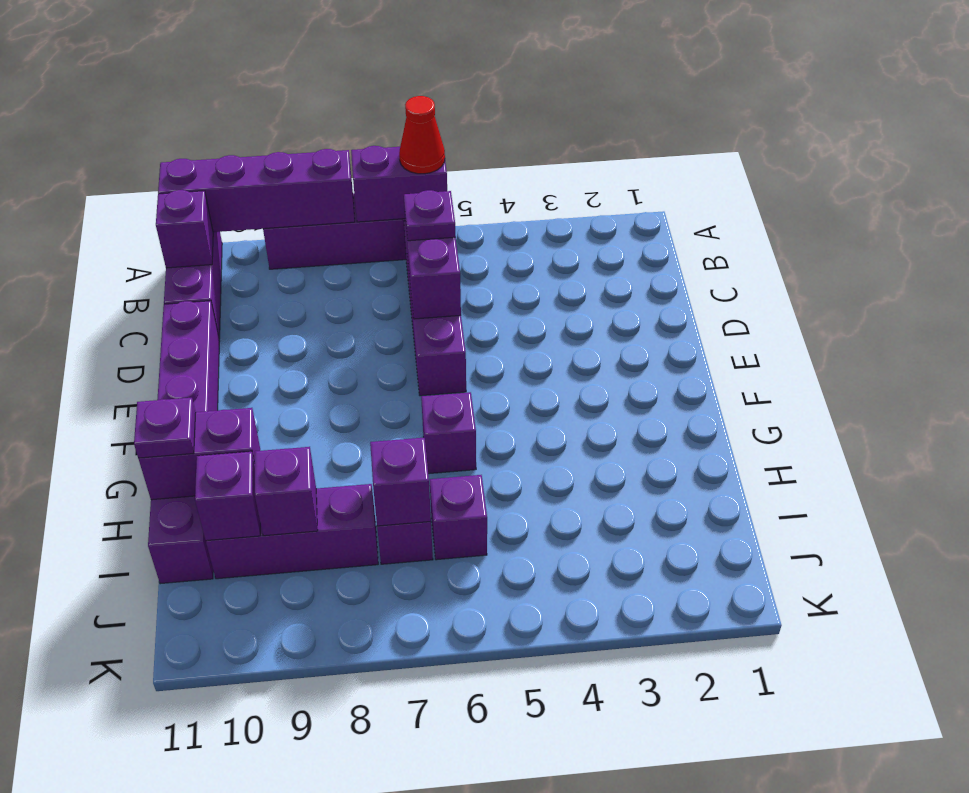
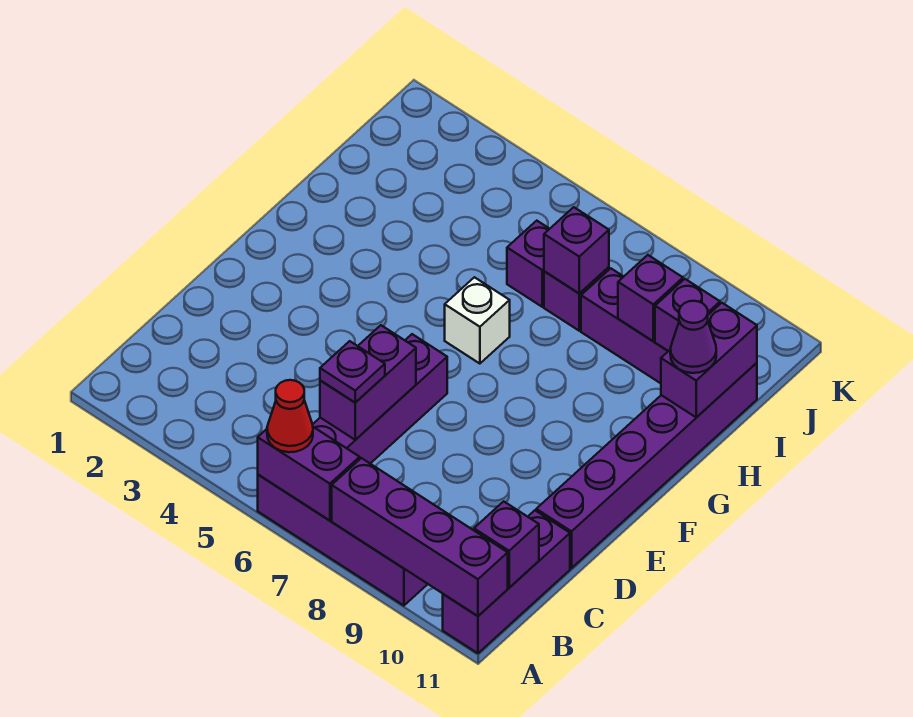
purple brick G6 level 1 -> white brick G6 level 1
purple brick H10:H11 level 2 -> purple brick H11:I11 level 2
purple plate H11 level 3 -> purple cone H11 level 3

